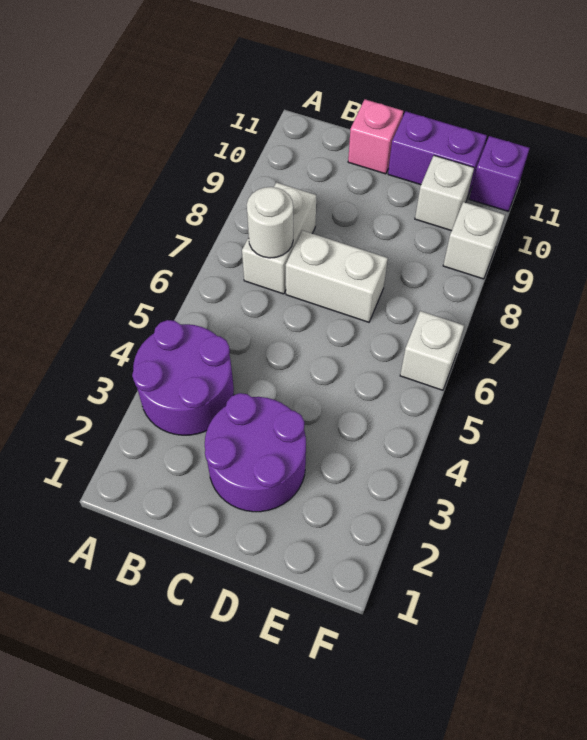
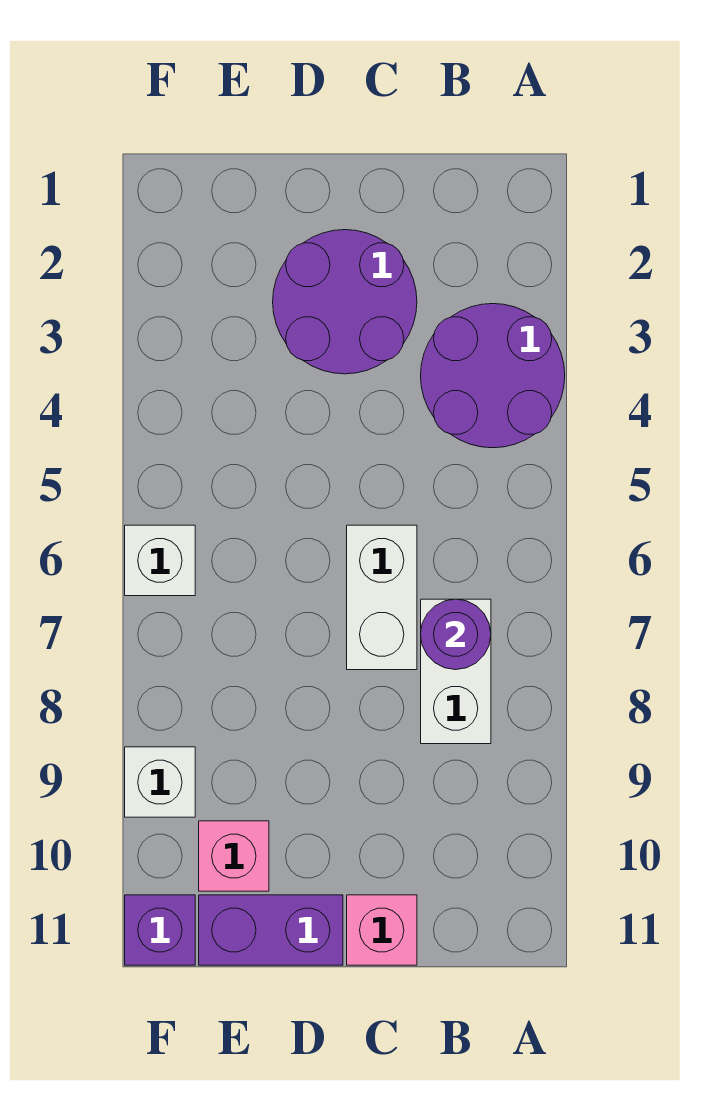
white round brick B7 level 2 -> purple round brick B7 level 2
white brick C7:D7 level 1 -> white brick C6:C7 level 1
white brick E10 level 1 -> pink brick E10 level 1

